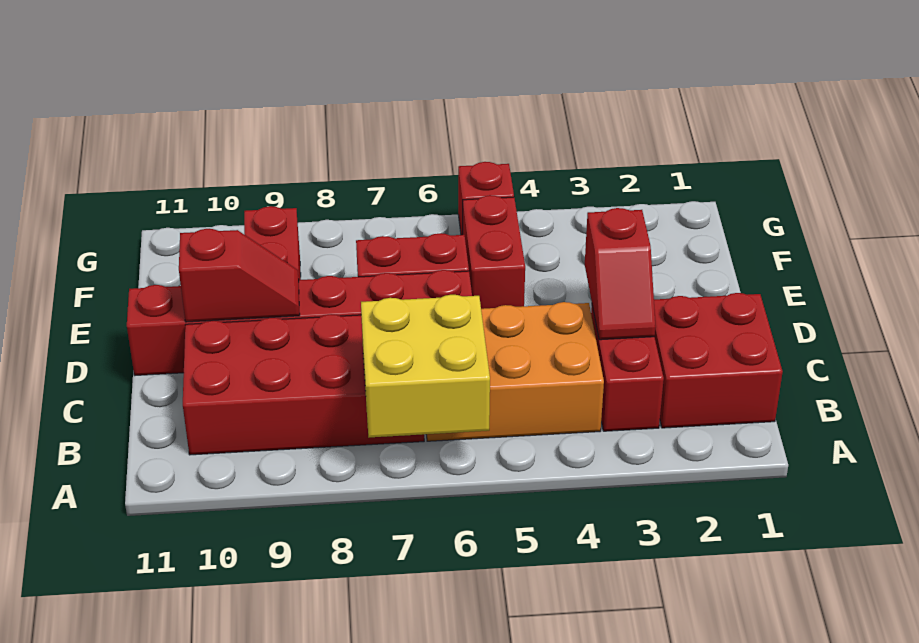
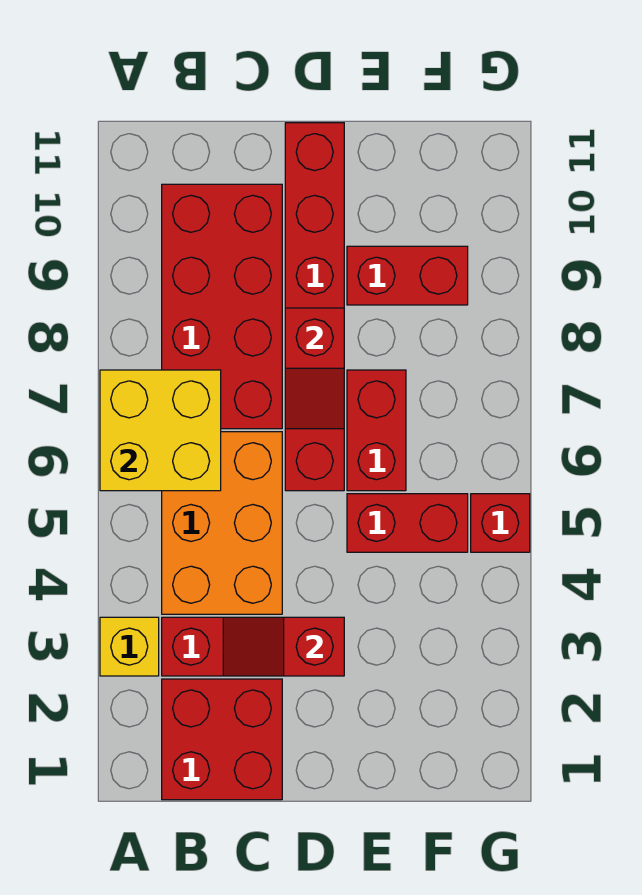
none -> yellow brick A3 level 1
red slope D9:D10 level 2 top 10 -> red slope D7:D8 level 2 top 8

